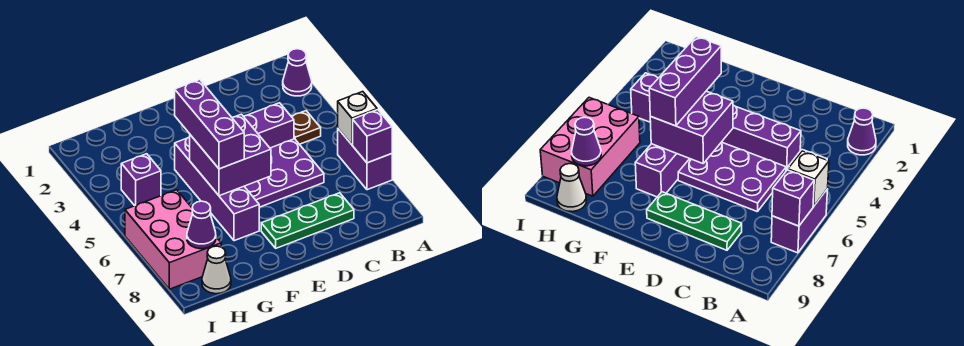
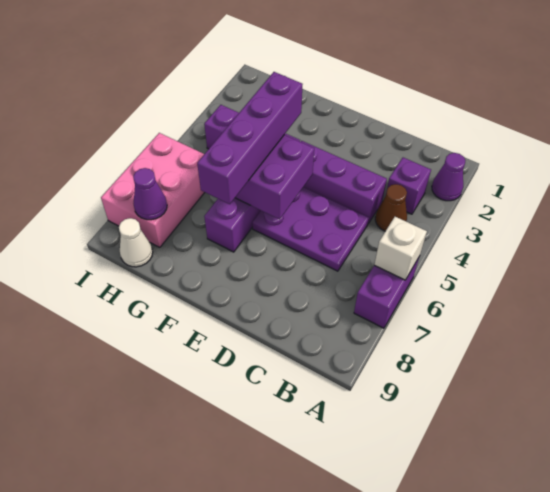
purple brick A7 level 2 -> purple brick B3 level 1
brown plate B4 level 1 -> brown cone B4 level 1
green plate C8:E8 level 1 -> none
purple brick F4:F6 level 3 -> purple brick F4:F7 level 3

